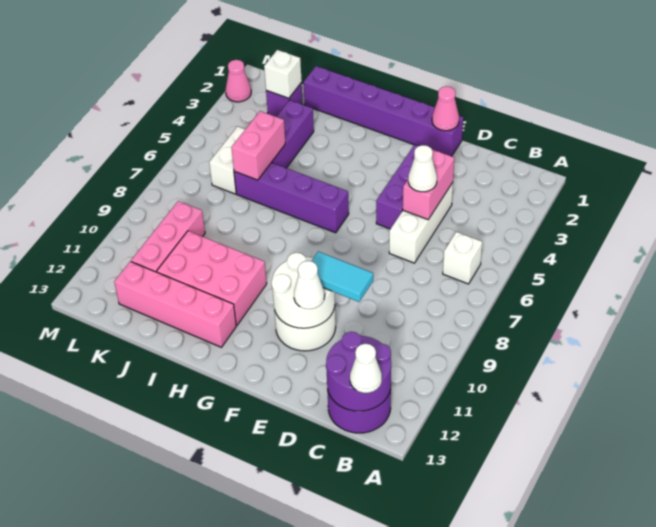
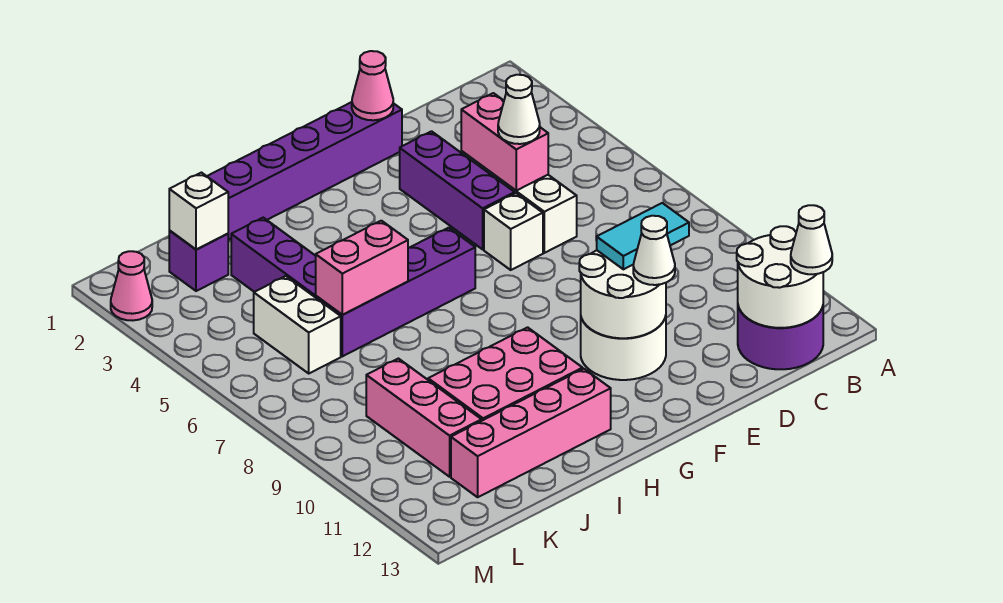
white brick B6 level 1 -> white brick E6 level 1
purple round brick B12:C13 level 2 -> white round brick B12:C13 level 2
pink brick J5:J6 level 2 -> pink brick I6:J6 level 2

